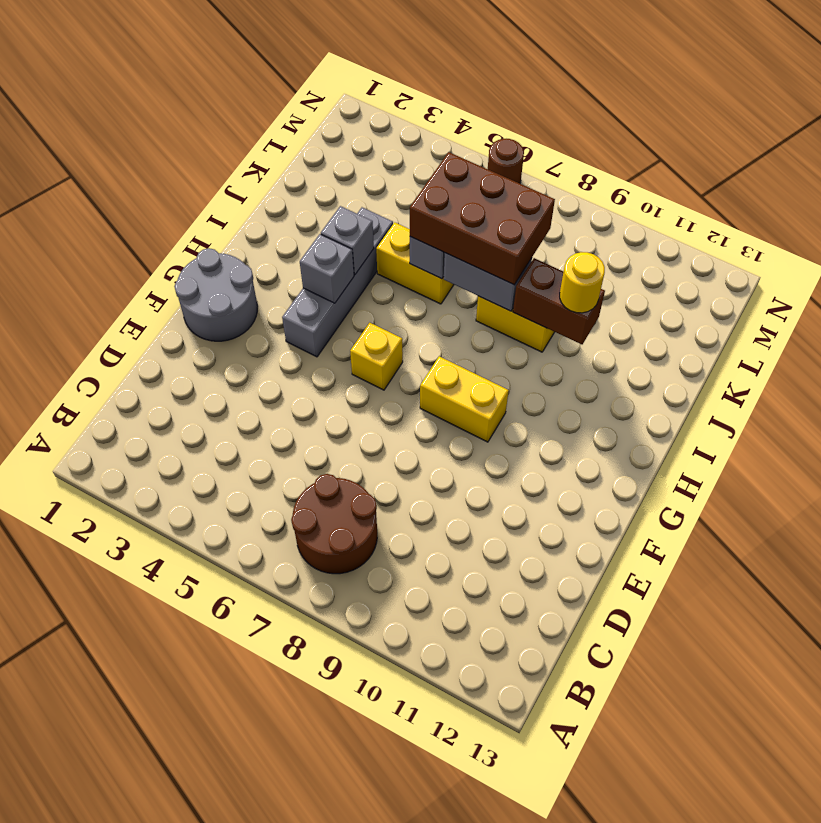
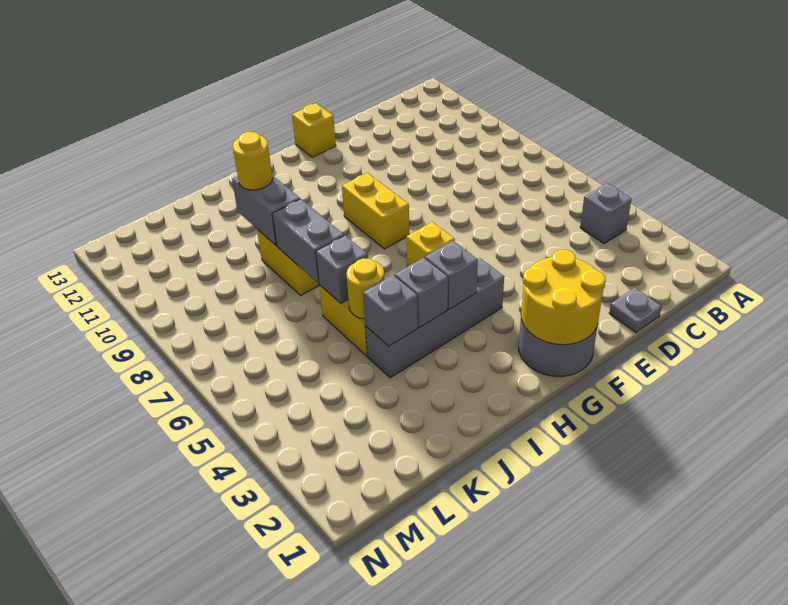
none -> grey brick B4 level 1
brown round brick B7:C8 level 1 -> none
none -> grey plate D1 level 1
none -> yellow round brick F1:G2 level 2
none -> yellow brick F13 level 1
none -> grey brick J4 level 2
none -> yellow round brick J5 level 2
brown brick J6:K8 level 3 -> none
brown brick J9:J10 level 2 -> grey brick J9:J10 level 2
brown round brick N6 level 1 -> none

